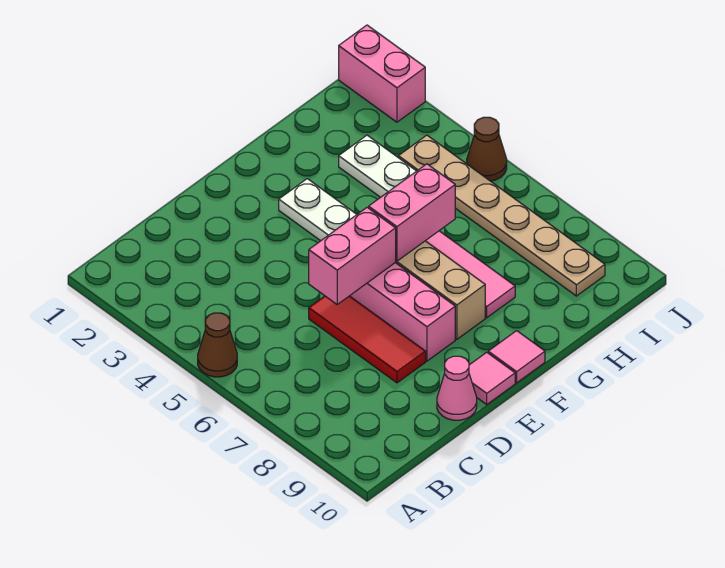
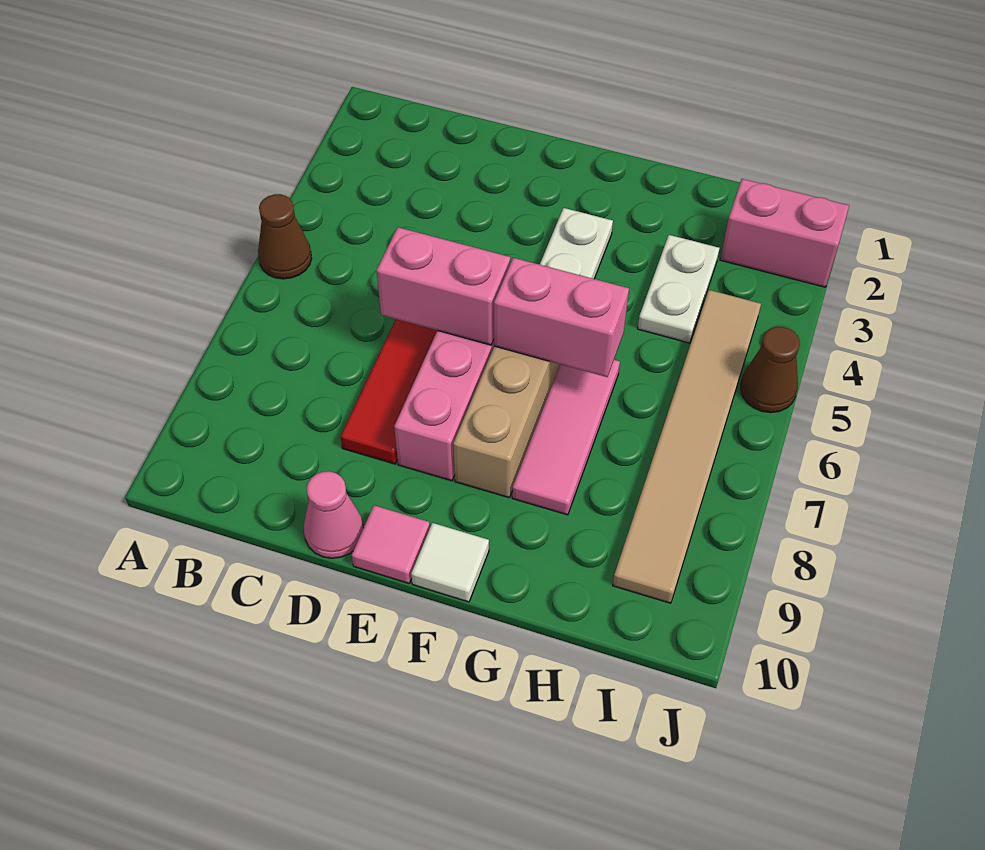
pink tile F10 level 1 -> white tile F10 level 1
tan plate I4:I9 level 1 -> tan tile I4:I9 level 1
pink brick J1:J2 level 1 -> pink brick I2:J2 level 1

